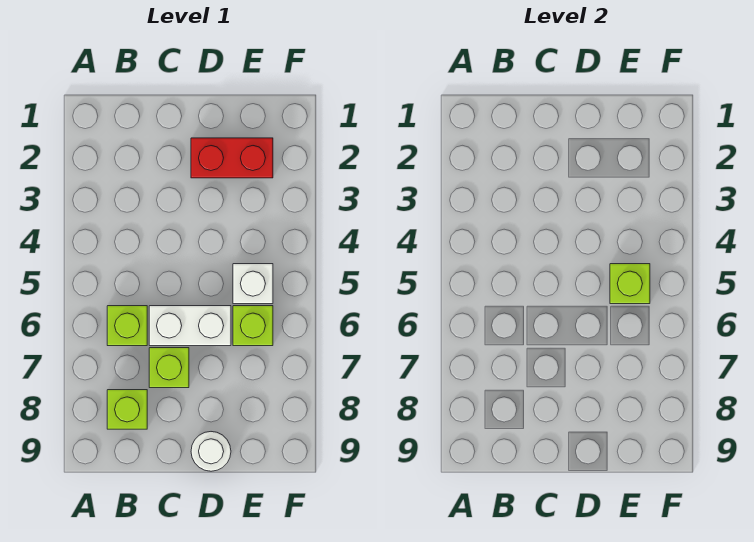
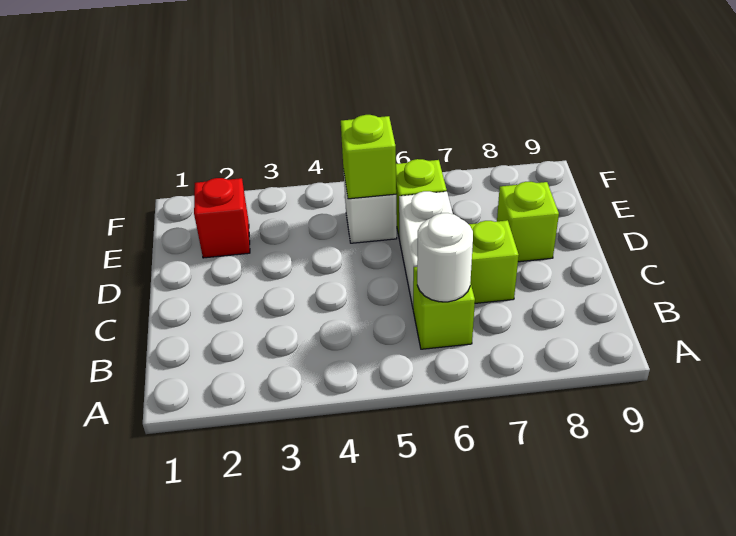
lime brick B8 level 1 -> lime brick D8 level 1
red brick D2:E2 level 1 -> red brick E2 level 1
white round brick D9 level 1 -> white round brick B6 level 2

